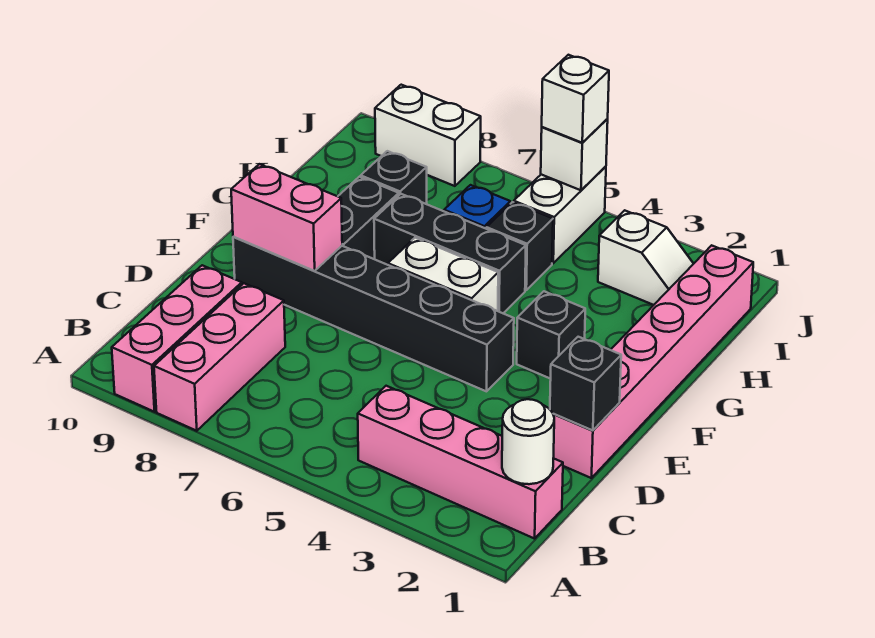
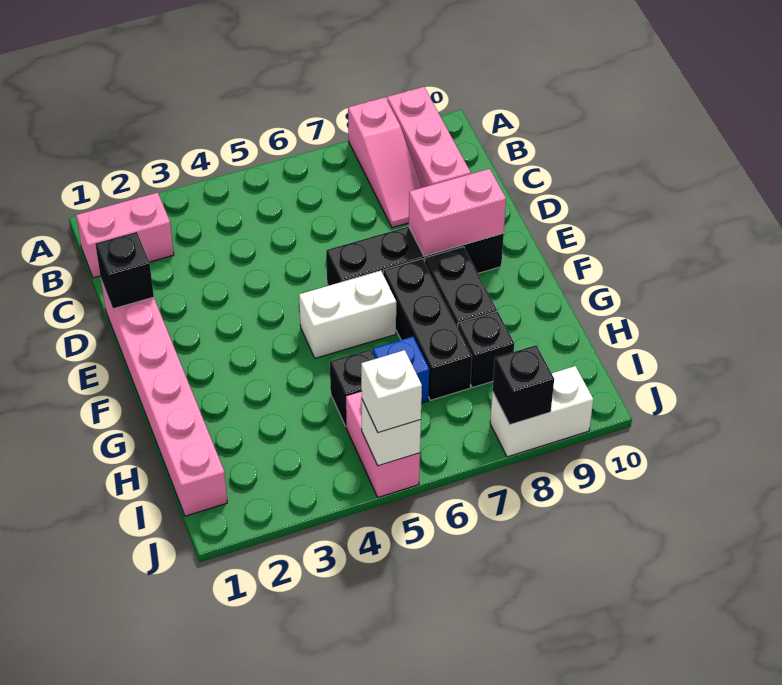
pink brick A8:C8 level 1 -> pink slope A8:C8 level 1 top A
pink brick B1:B4 level 1 -> pink brick B1:B2 level 1
white round brick B1 level 2 -> none
black brick E4:E9 level 1 -> black brick E6:E9 level 1
black brick F3 level 1 -> black brick J8 level 2
black brick G5:G7 level 1 -> black brick F7:H7 level 1
white slope I2:I3 level 1 top 3 -> none
white brick I5:J5 level 1 -> pink brick I5:J5 level 1

